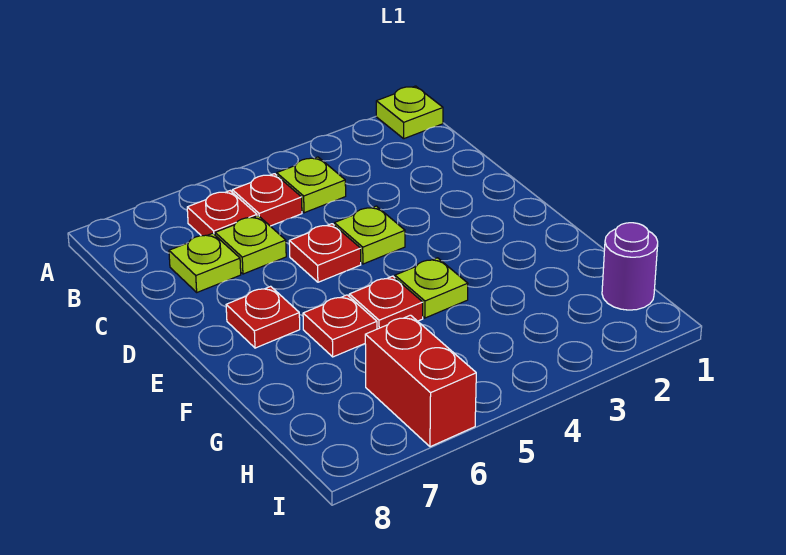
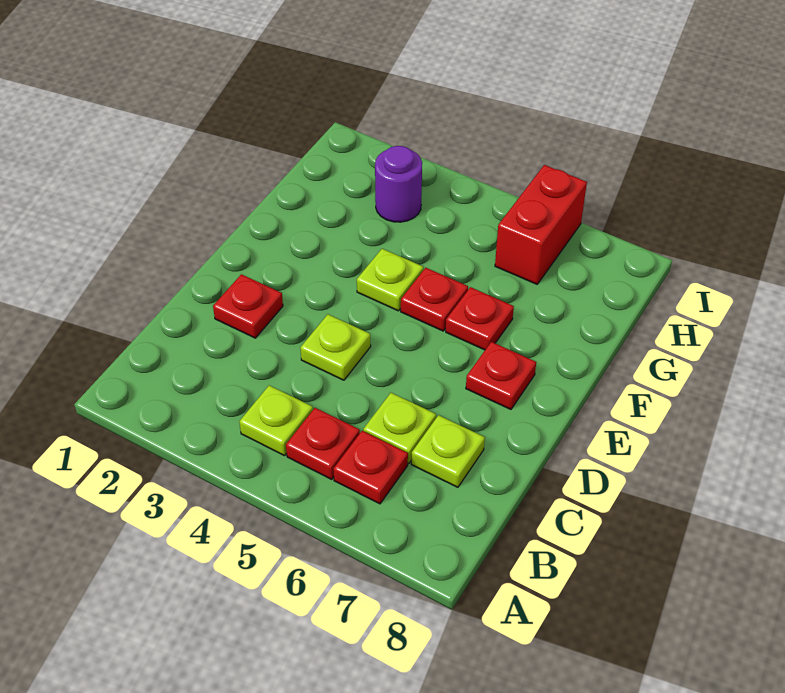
lime plate A1 level 1 -> none
red plate D5 level 1 -> red plate D2 level 1
purple round brick H1 level 1 -> purple round brick H3 level 1

